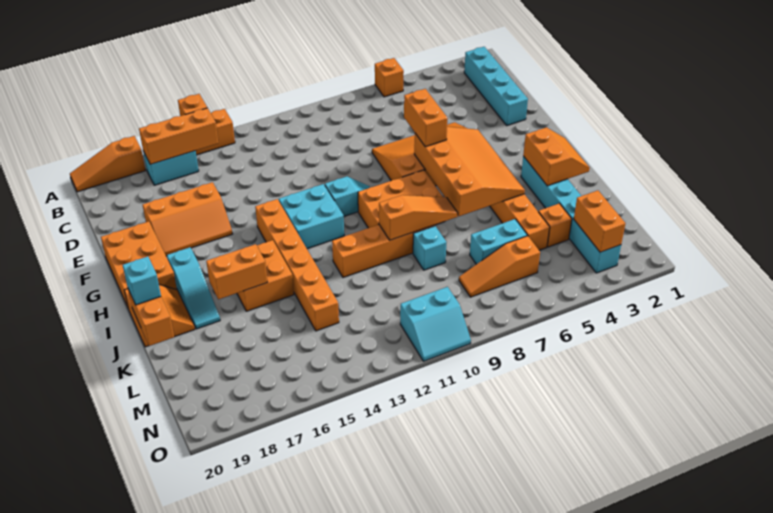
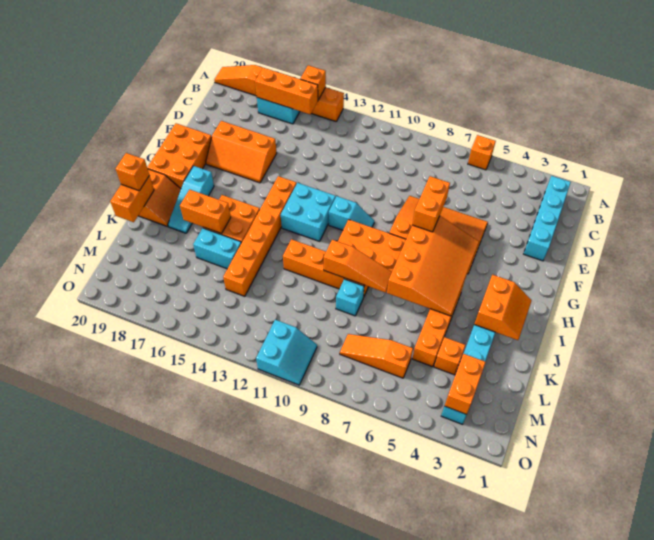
cyan brick J20 level 3 -> orange brick J20 level 3
cyan brick L6:L7 level 1 -> cyan brick K15:K16 level 1
cyan slope N10:O11 level 1 top N -> cyan slope N10:O11 level 1 top 11

